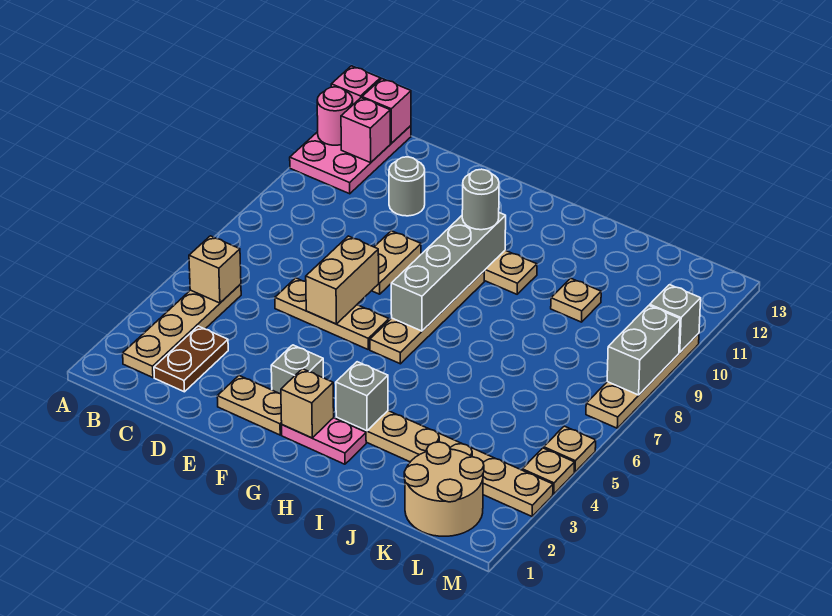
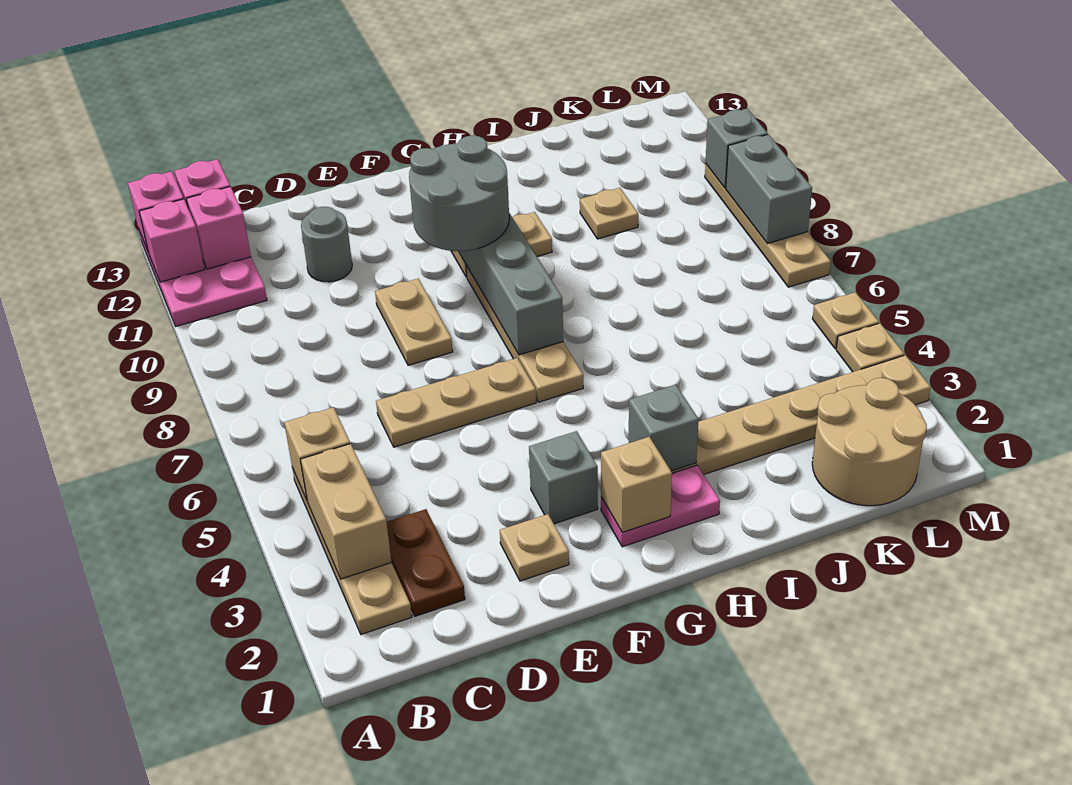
pink round brick A12 level 2 -> pink brick A12 level 2
tan plate E2:F2 level 1 -> tan plate E2 level 1
tan brick E6:E7 level 2 -> tan brick B3:B4 level 2
grey round brick G10 level 3 -> grey round brick F9:G10 level 3

